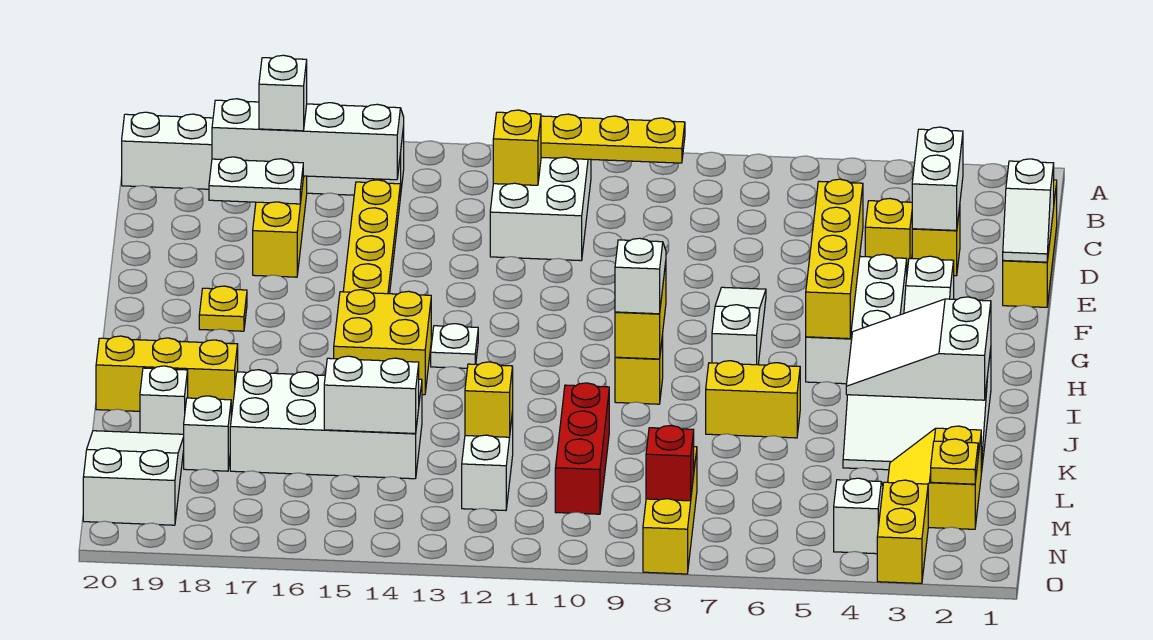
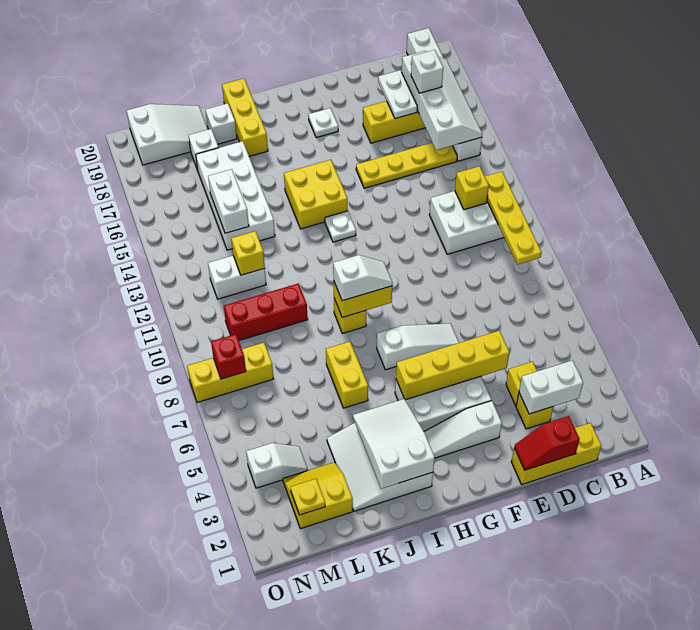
white slope D1:E1 level 2 top D -> red slope D1:E1 level 2 top D
yellow plate G18 level 1 -> white plate G18 level 1
yellow brick N3:O3 level 1 -> none

